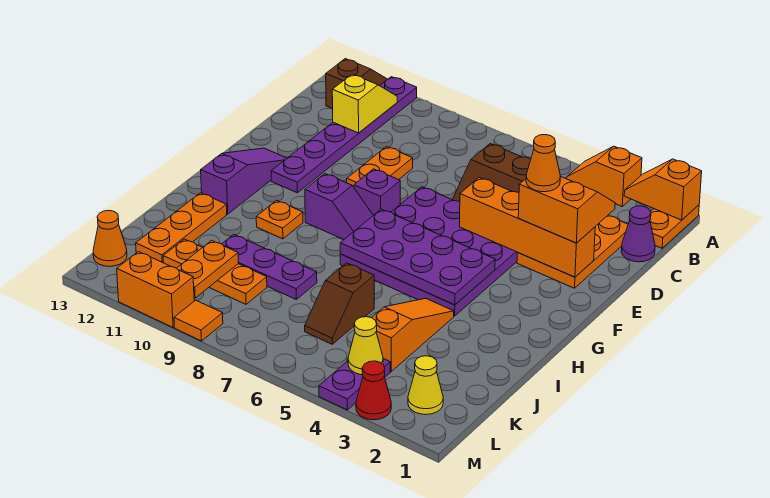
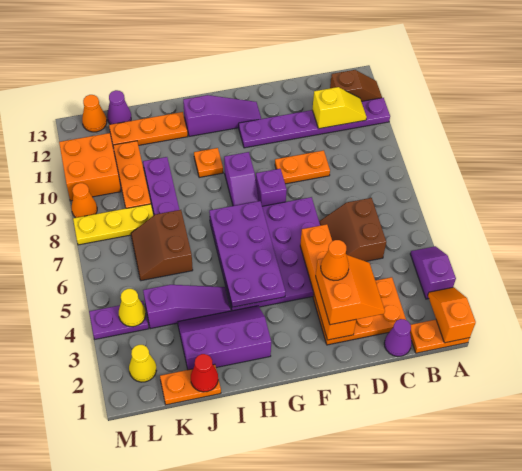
orange slope A3:A4 level 1 top 3 -> purple slope A3:A4 level 1 top 3
none -> purple slope H2:J3 level 1 top 2
orange slope I4:K4 level 1 top K -> purple slope I4:K4 level 1 top K
brown slope J6:K6 level 1 top J -> brown slope J6:K7 level 1 top J
none -> yellow plate K8:M8 level 1
orange plate K10:L10 level 2 -> orange plate J1:K1 level 1
none -> purple cone K13 level 1
red cone M3 level 1 -> red cone J1 level 2
orange tile M9 level 1 -> orange cone M9 level 1
orange brick M10:M11 level 1 -> orange brick L10:M11 level 1

